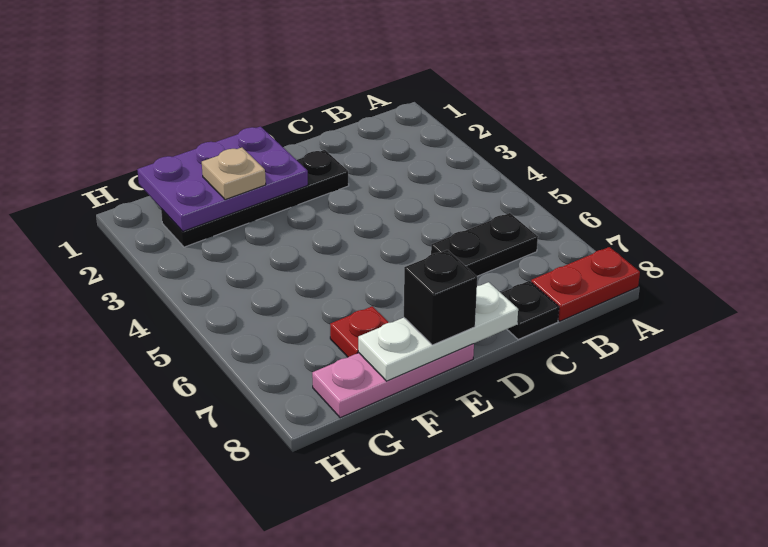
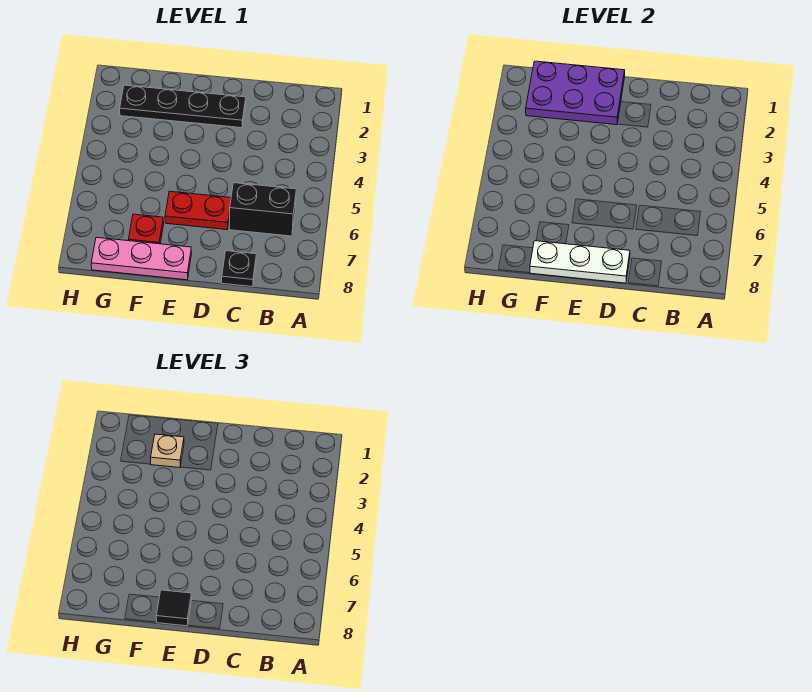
red plate A8:B8 level 1 -> red plate D6:E6 level 1
black plate B6:C6 level 1 -> black brick B6:C6 level 1
black brick E8 level 3 -> black tile E8 level 3

